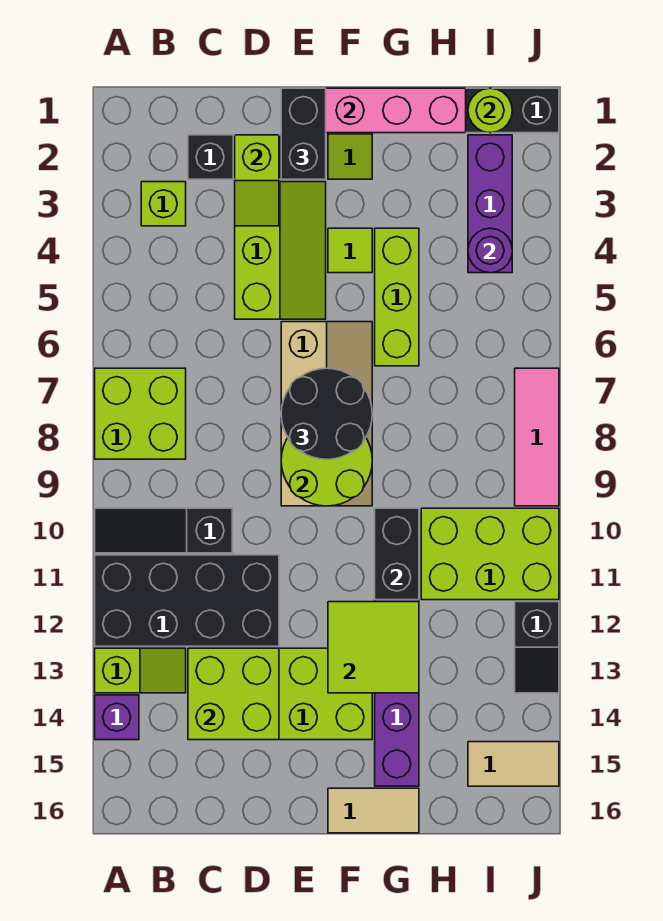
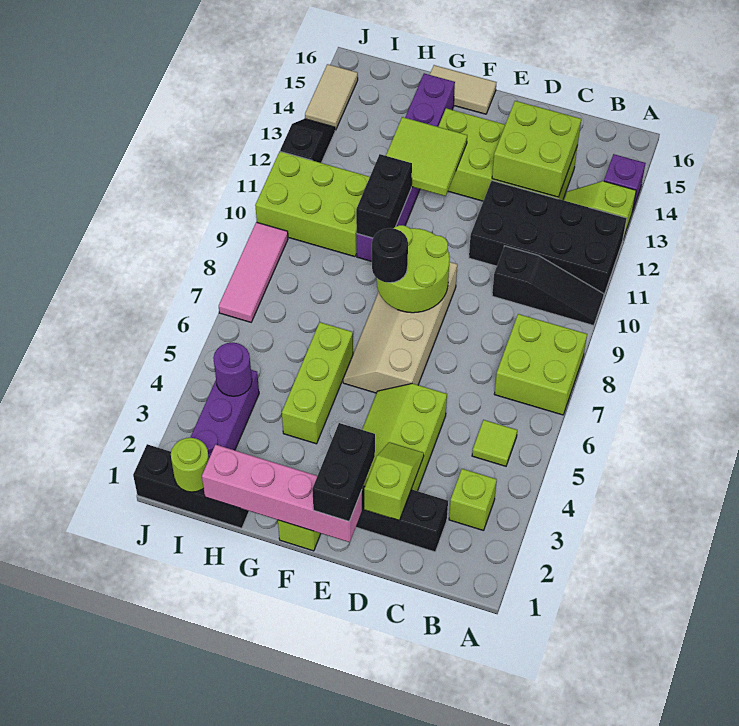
black round brick E7:F8 level 3 -> black round brick F8 level 3
lime tile F4 level 1 -> lime tile B5 level 1
tan tile I15:J15 level 1 -> tan tile J14:J15 level 1

